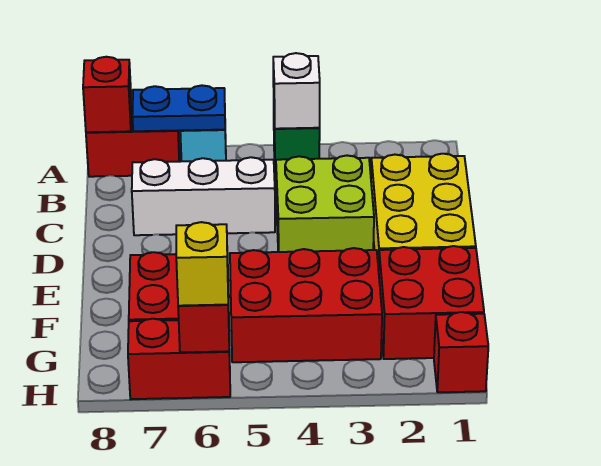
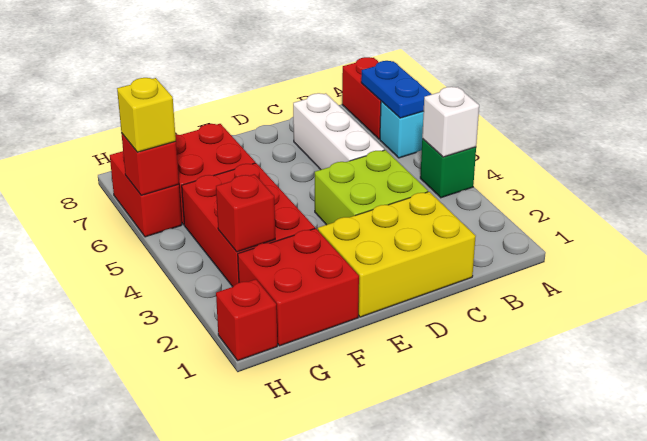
red brick A8 level 2 -> red brick G3 level 2

